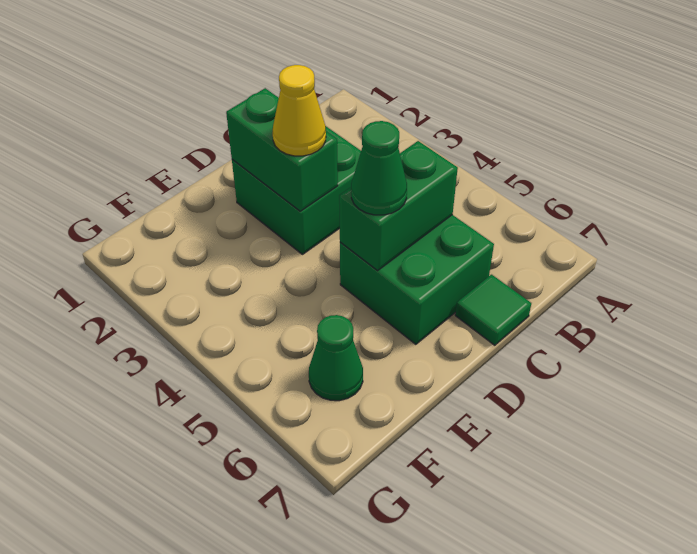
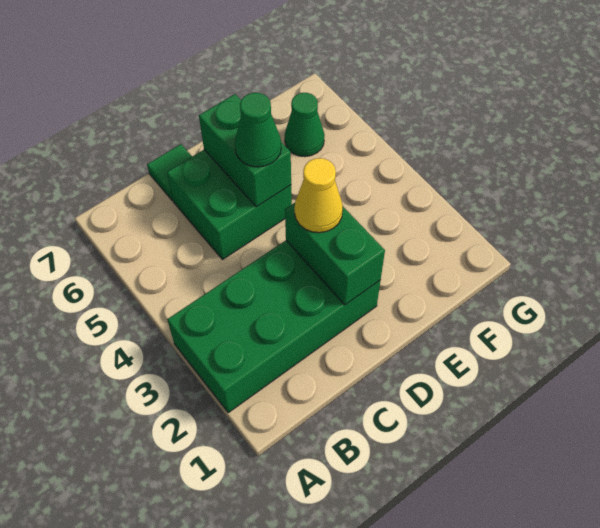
green brick C2:D3 level 1 -> green brick A2:D3 level 1
green brick C5:D5 level 2 -> green brick D5:D6 level 2

